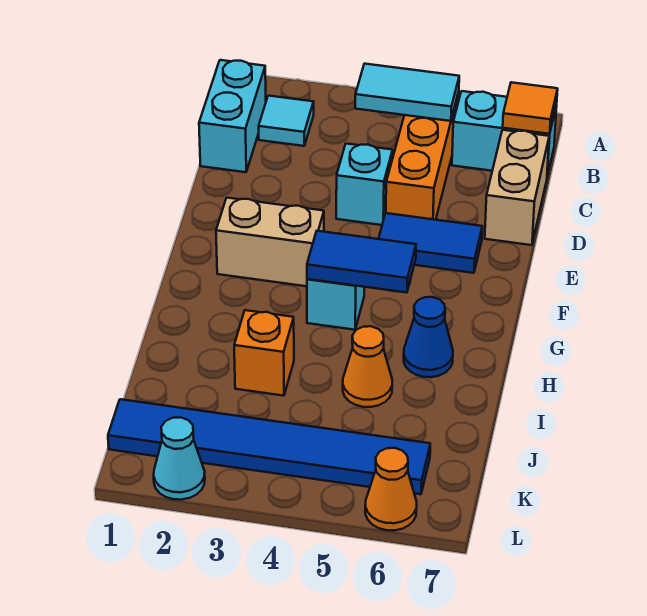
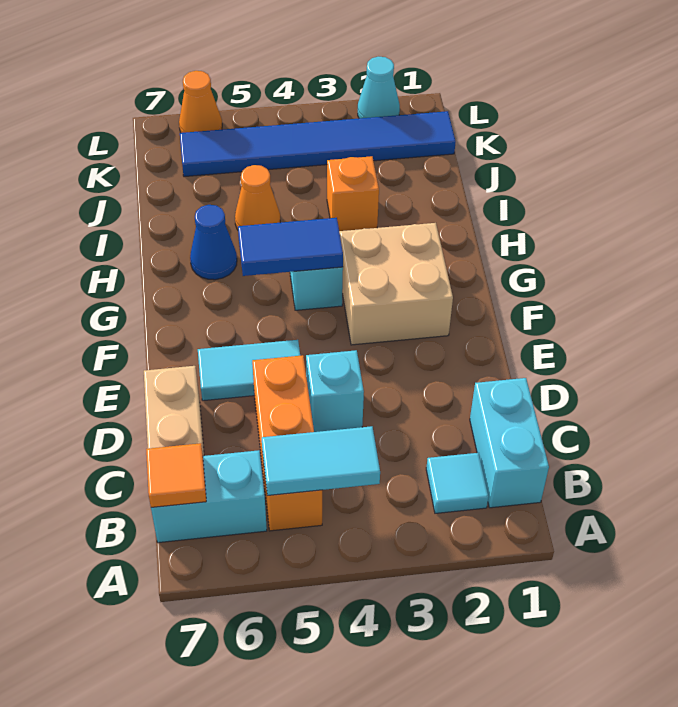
blue tile E5:E6 level 1 -> cyan tile E5:E6 level 1
tan brick F2:F3 level 1 -> tan brick F2:G3 level 1

